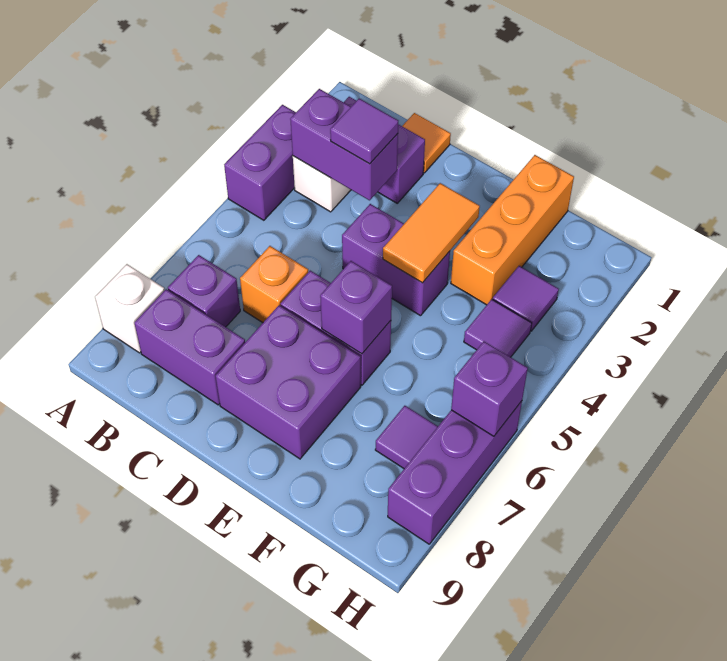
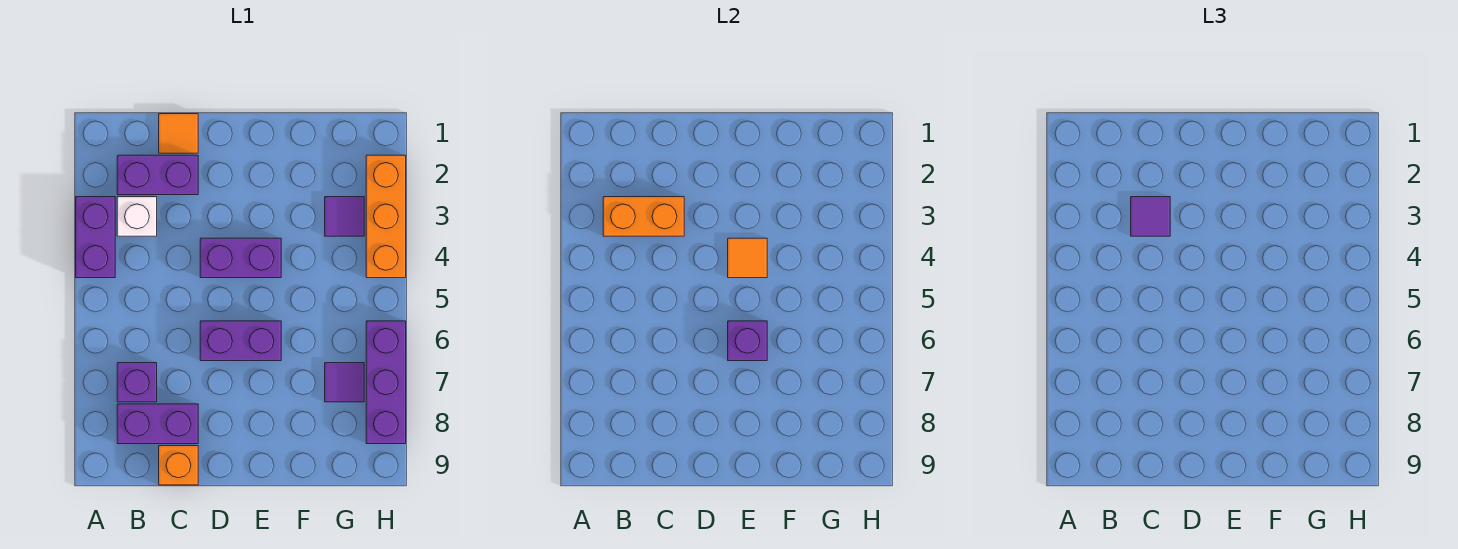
white brick A8 level 1 -> none
purple brick B3:C3 level 2 -> orange brick B3:C3 level 2
orange brick C6 level 1 -> orange brick C9 level 1
purple brick D7:E8 level 1 -> none
orange tile E3:E4 level 2 -> orange tile E4 level 2
orange brick F1:F3 level 1 -> orange brick H2:H4 level 1
purple tile G4 level 1 -> none
purple brick H6 level 2 -> none

